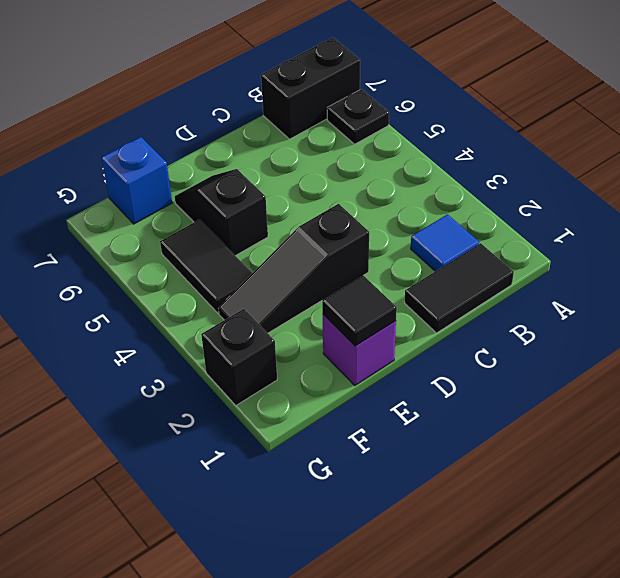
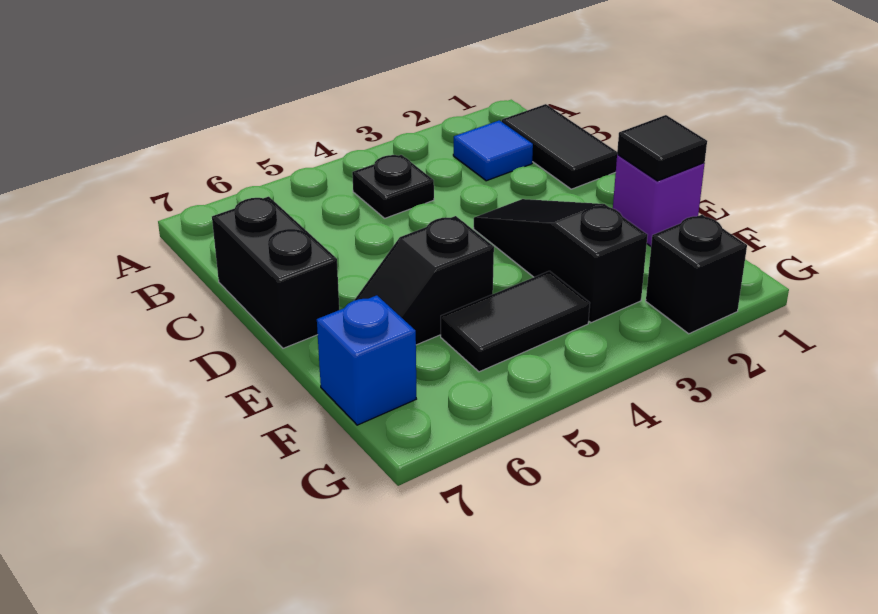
black plate A6 level 1 -> black plate B4 level 1
black brick A7:B7 level 1 -> black brick C7:D7 level 1
black slope D3:F3 level 1 top D -> black slope D3:F3 level 1 top F

